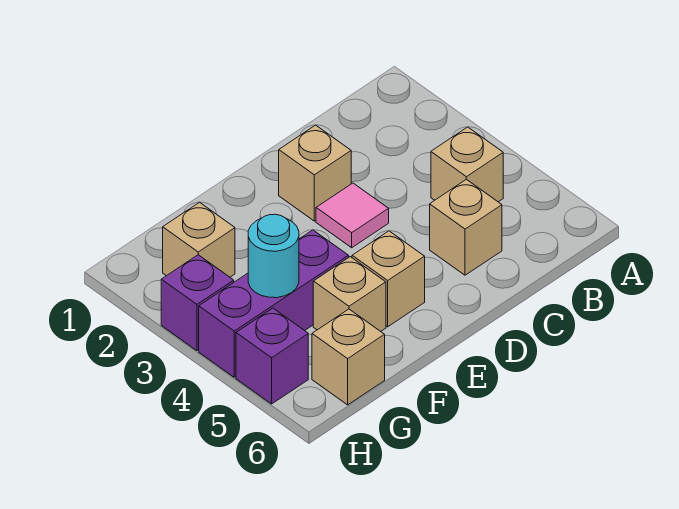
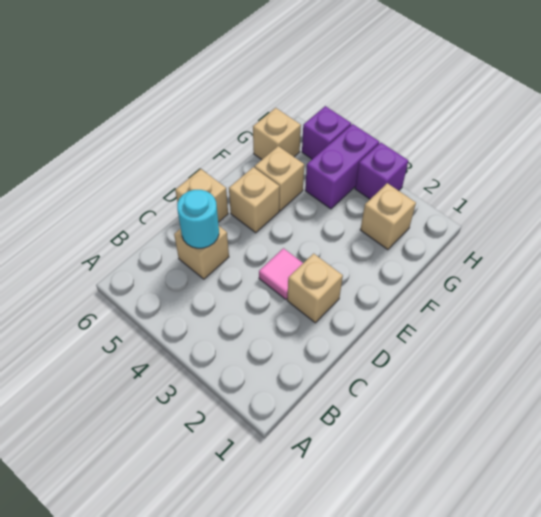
tan brick B4 level 1 -> tan brick D6 level 1
purple brick F4:H4 level 1 -> purple brick G4:H4 level 1
cyan round brick G4 level 2 -> cyan round brick C5 level 2

